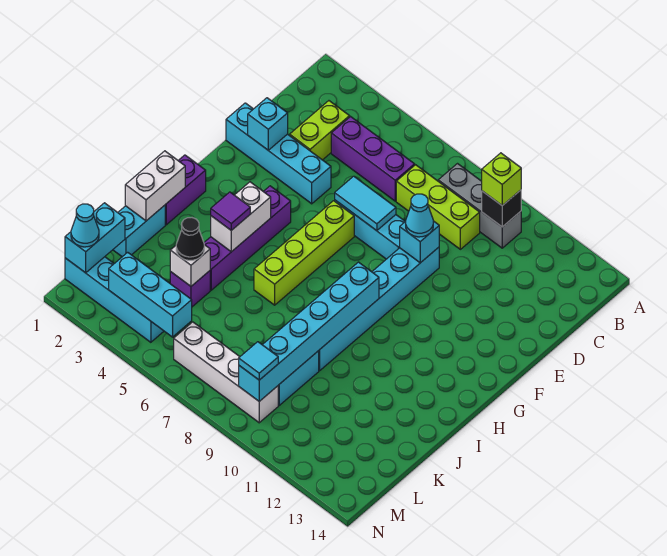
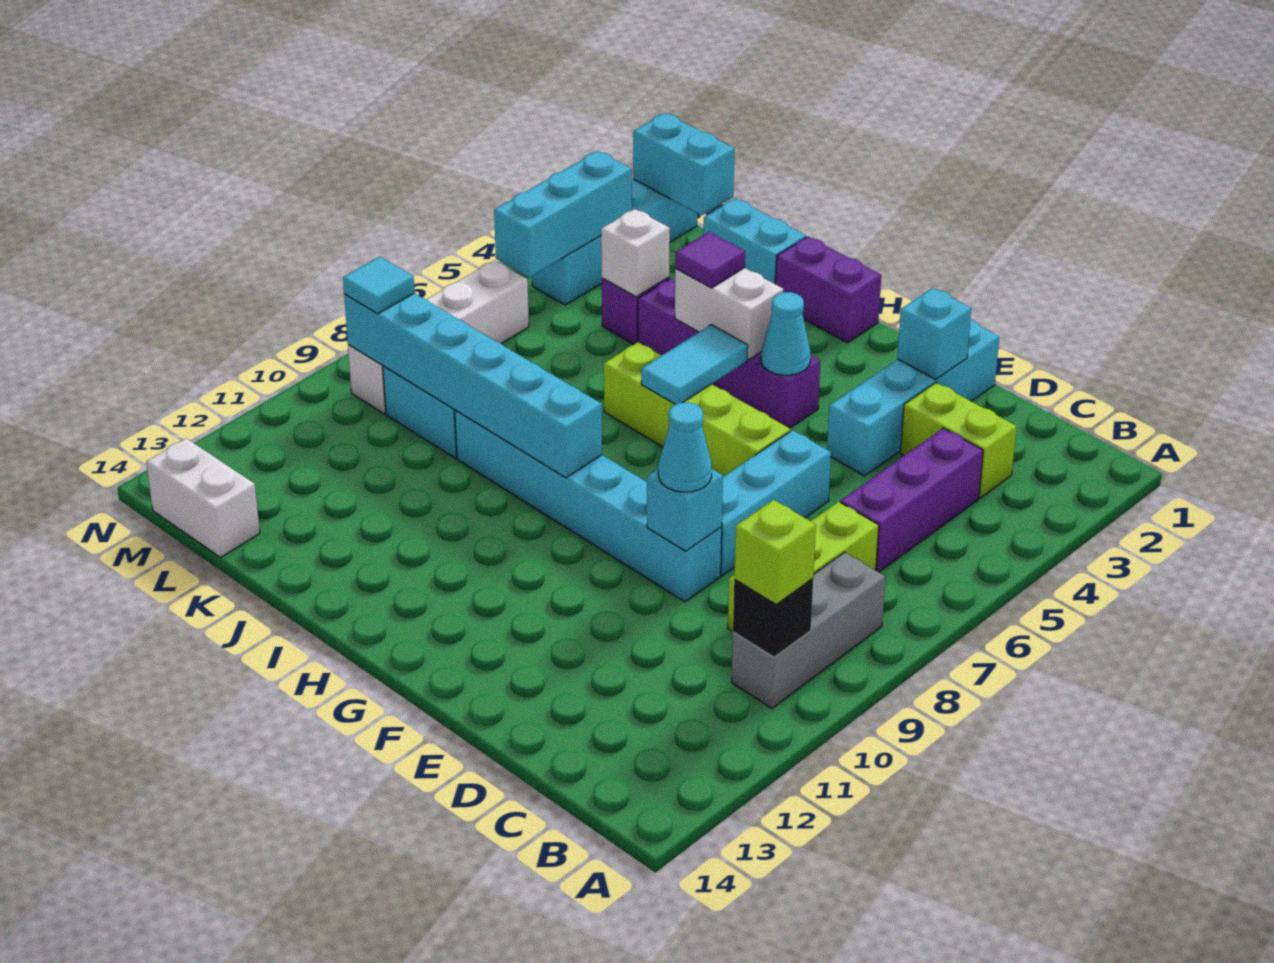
cyan tile E6:E7 level 2 -> cyan tile H5:H6 level 2
white brick I1:J1 level 2 -> white brick L14:M14 level 1
black cone K4 level 3 -> none
cyan cone M1 level 3 -> cyan cone G4 level 2

